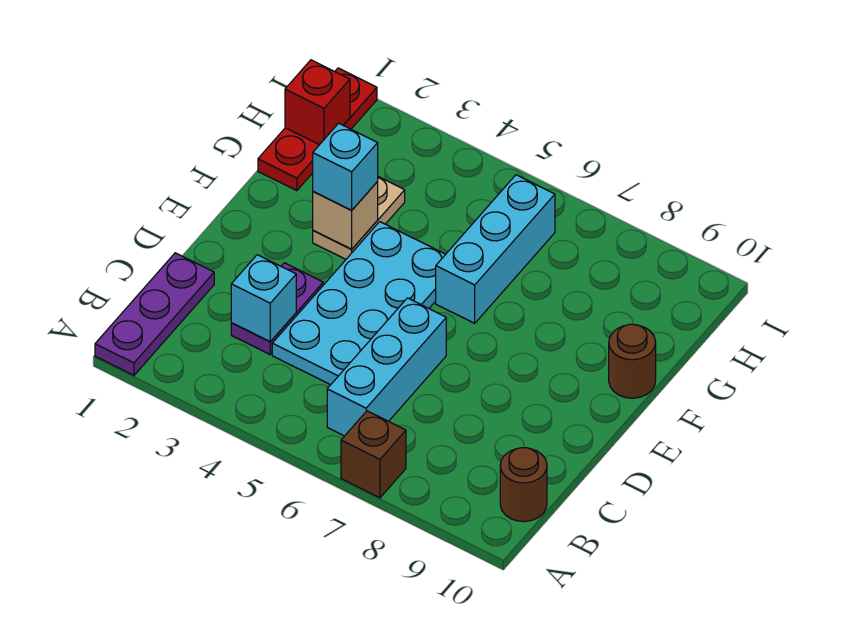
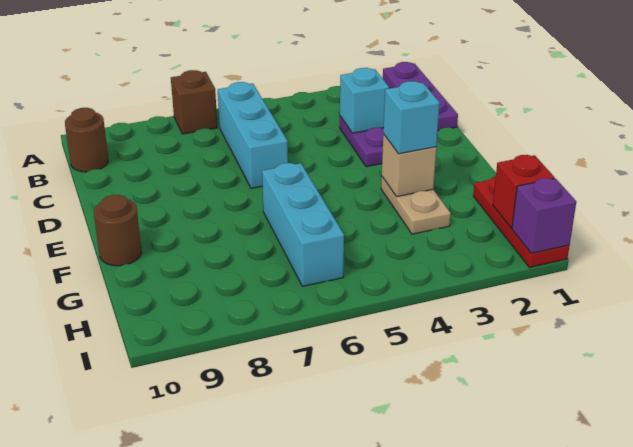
cyan plate C4:F5 level 1 -> none
none -> purple brick I1 level 2

